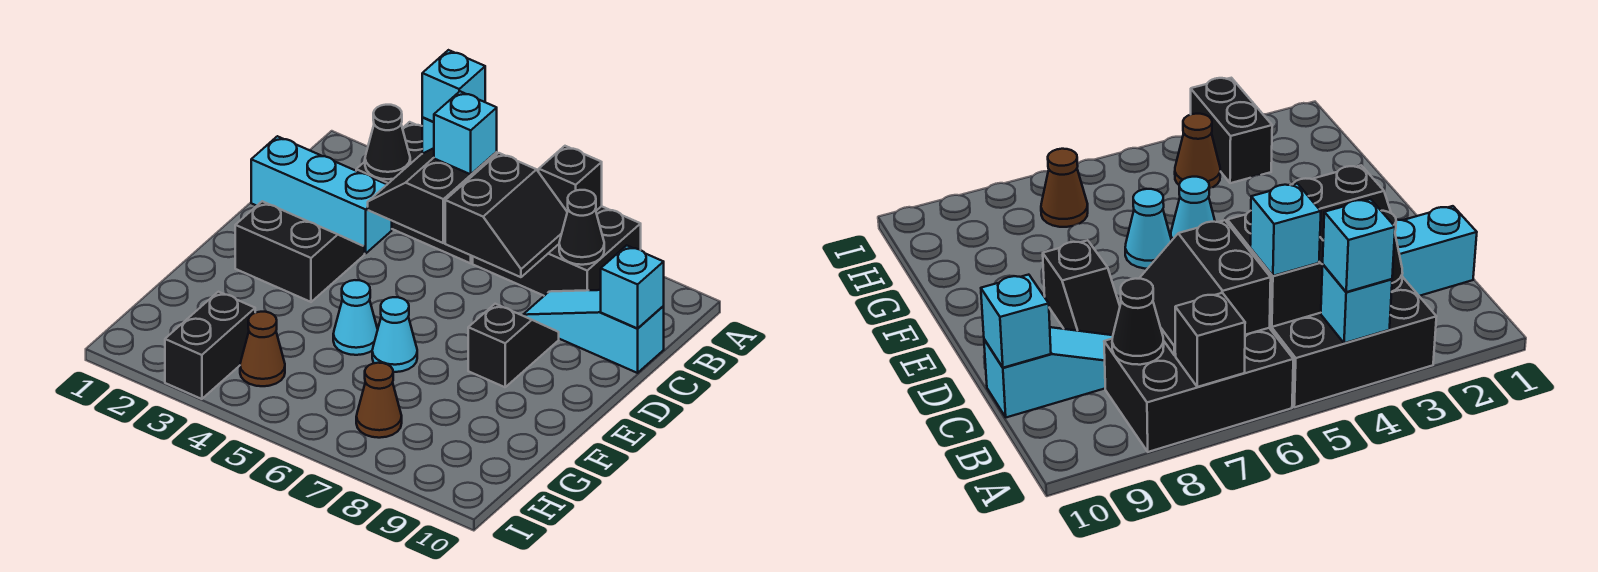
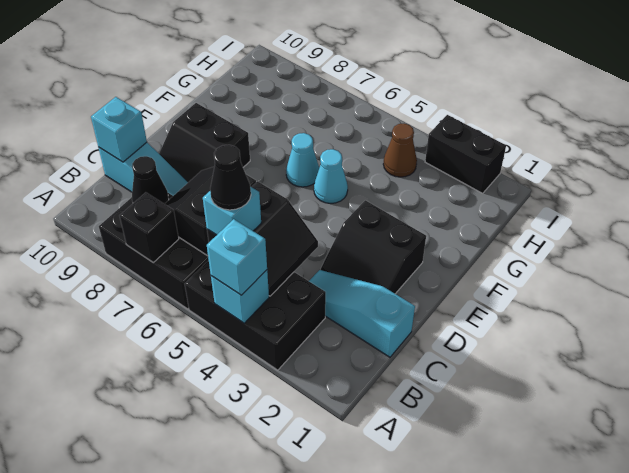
black cone B3 level 2 -> black cone B5 level 4
cyan brick C1:C3 level 1 -> cyan slope C1:C3 level 1 top 1
black slope D8:E8 level 1 top E -> black slope D8:E9 level 1 top E
black brick H3:I3 level 1 -> black brick I2:I3 level 1
brown cone H7 level 1 -> none

